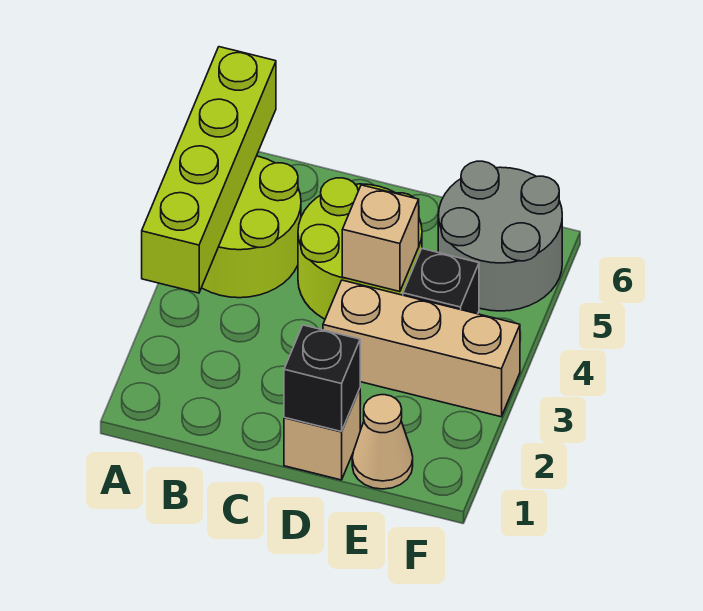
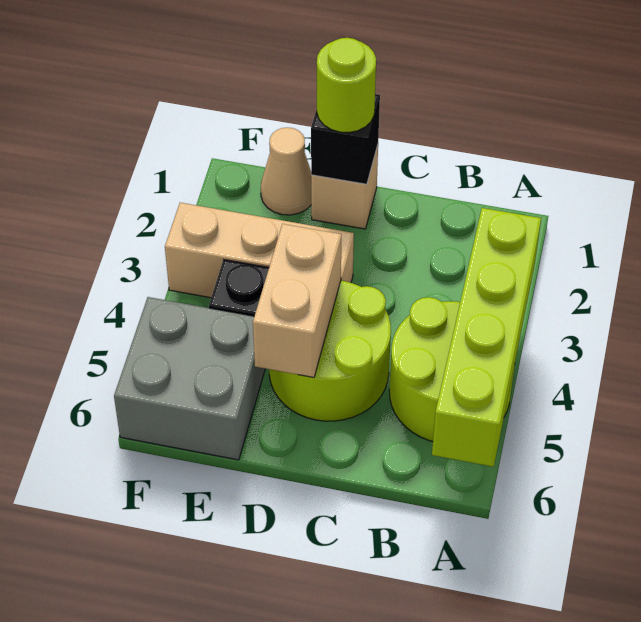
none -> lime round brick D1 level 3
tan brick D4 level 2 -> tan brick D4:D5 level 2
grey round brick E5:F6 level 1 -> grey brick E5:F6 level 1

